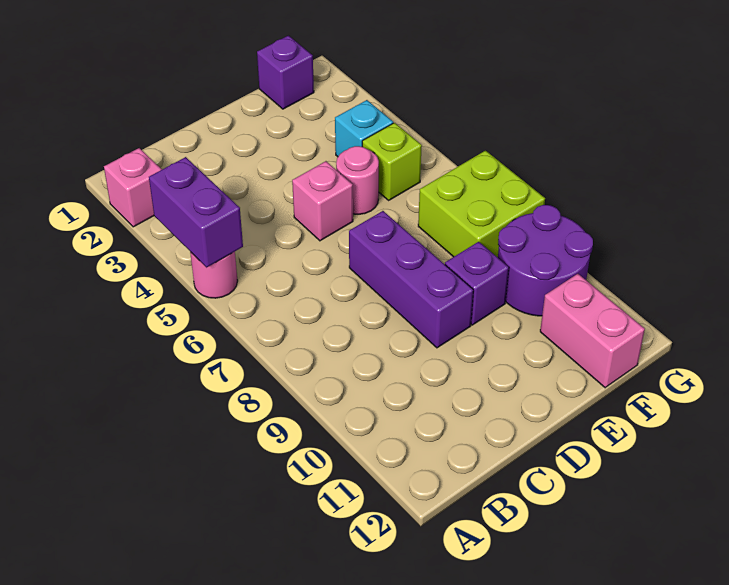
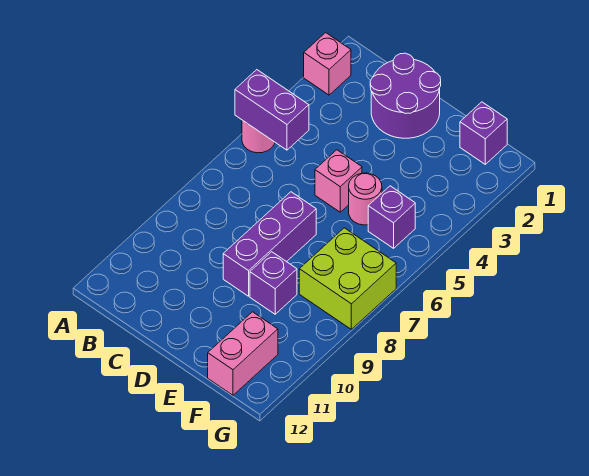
purple brick A4:A5 level 2 -> purple brick A5:B5 level 2
cyan brick F4 level 1 -> none
lime brick F5 level 1 -> purple brick F5 level 1
purple round brick F9:G10 level 1 -> purple round brick C1:D2 level 1

